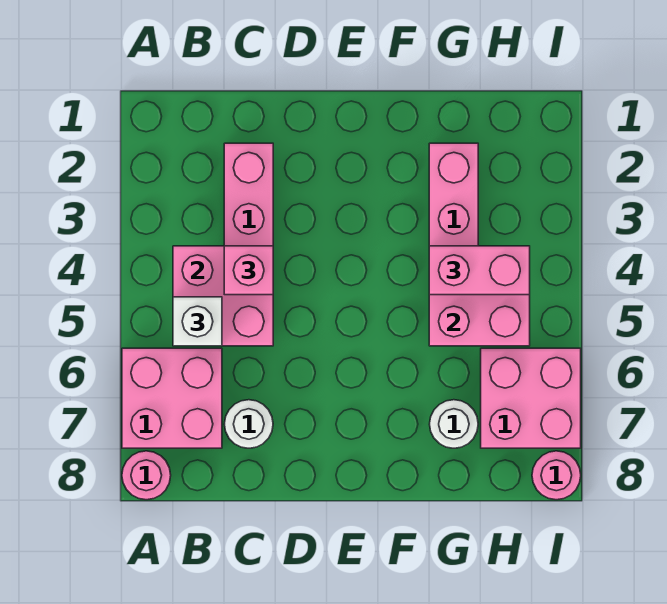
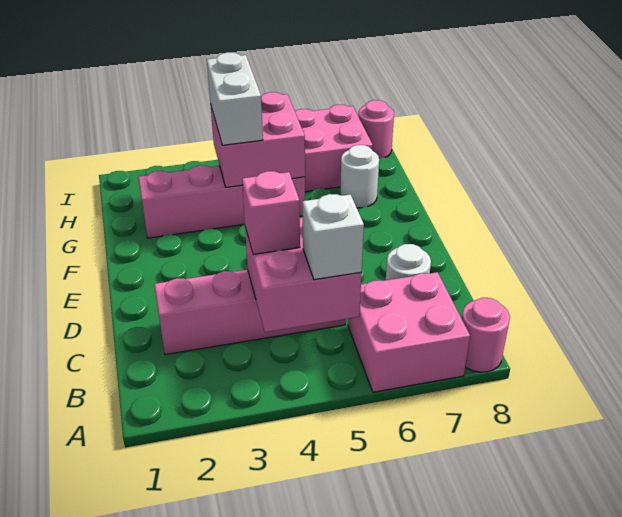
pink brick G4:H4 level 3 -> white brick G4:H4 level 3

